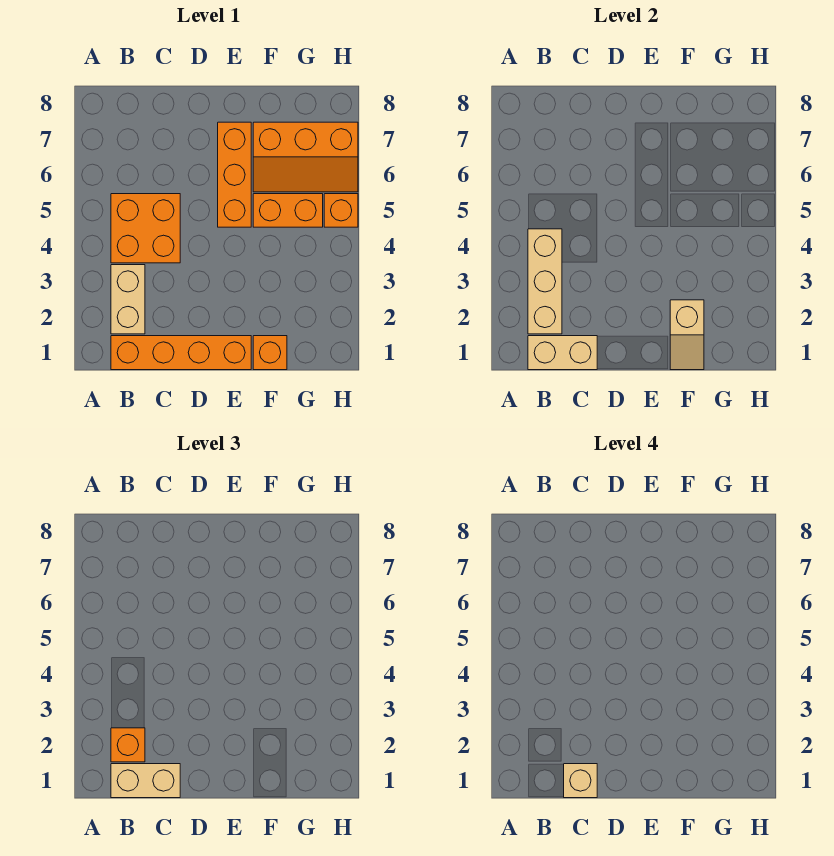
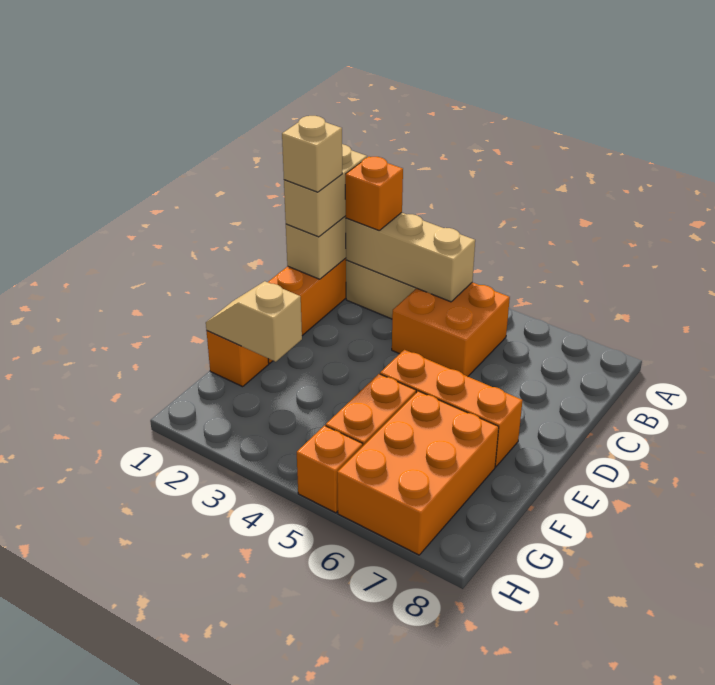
orange slope F6:H7 level 1 top 7 -> orange brick F6:H7 level 1

